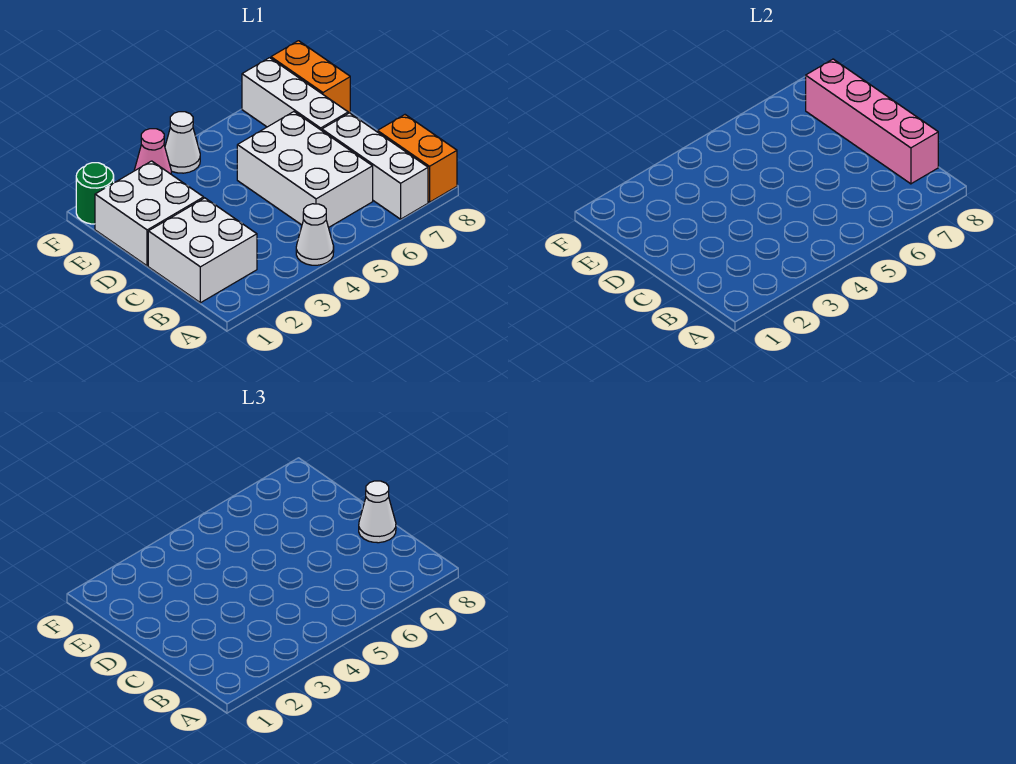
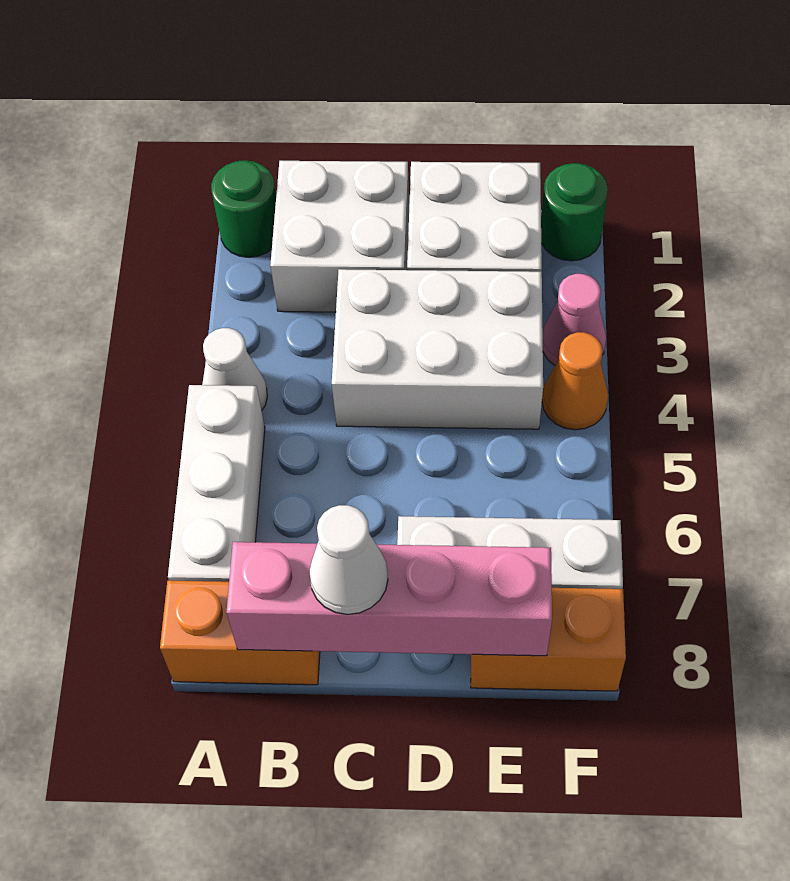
none -> green round brick A1 level 1
white brick A7:C7 level 1 -> white brick A5:A7 level 1
white brick B5:D6 level 1 -> white brick C3:E4 level 1
white cone F4 level 1 -> orange cone F4 level 1

